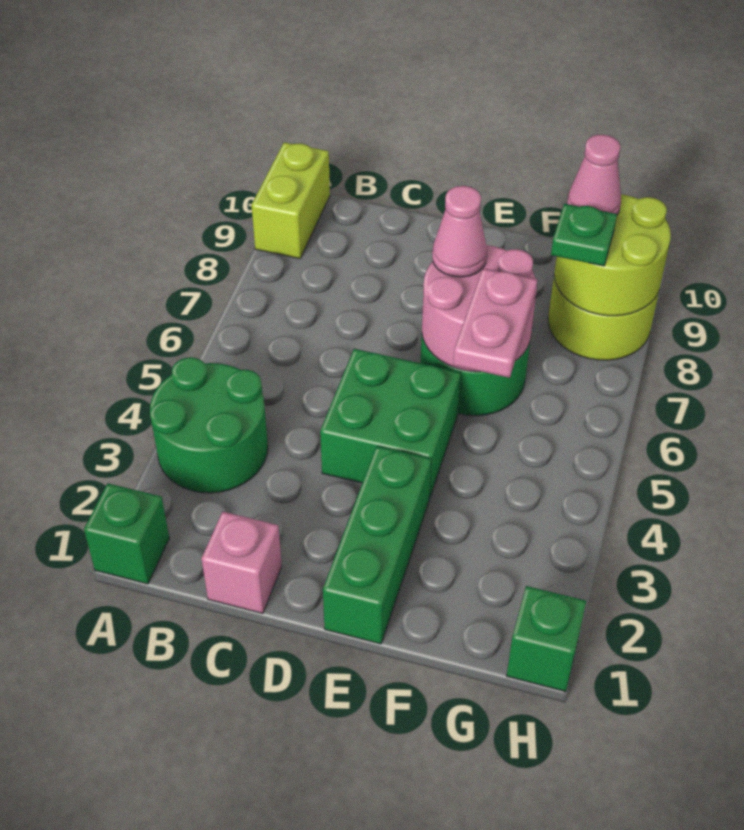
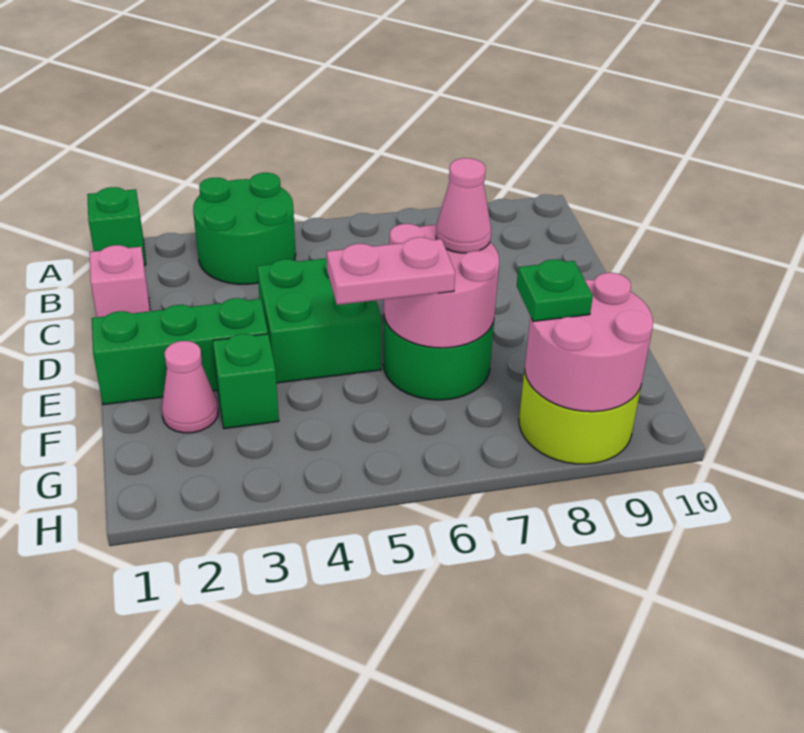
lime brick A9:A10 level 1 -> none
lime round brick G8:H9 level 2 -> pink round brick G8:H9 level 2
pink cone G9 level 3 -> pink cone F2 level 1
green brick H1 level 1 -> green brick F3 level 1

